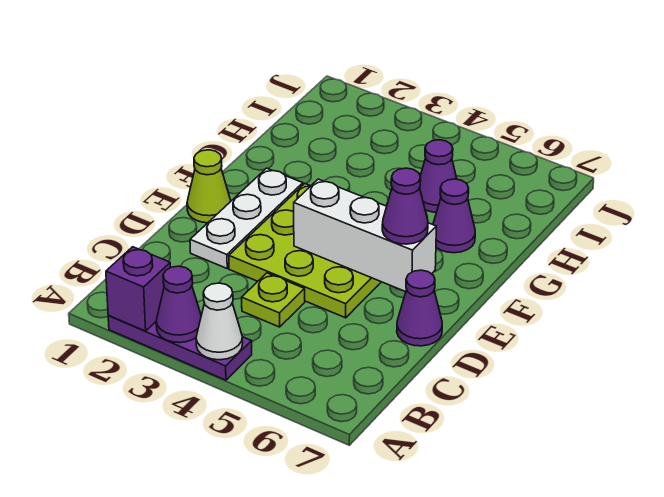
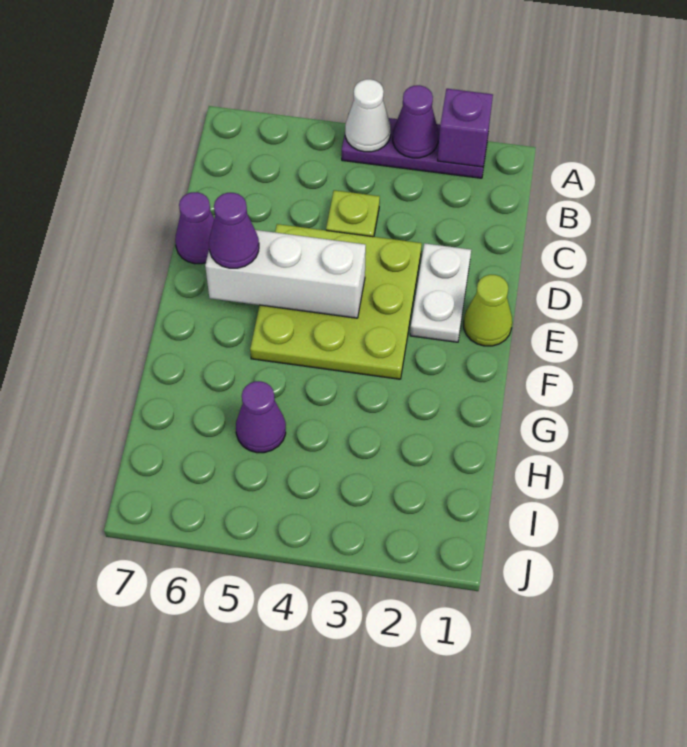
white plate D2:F2 level 1 -> white plate D2:E2 level 1
purple cone G6 level 1 -> none

